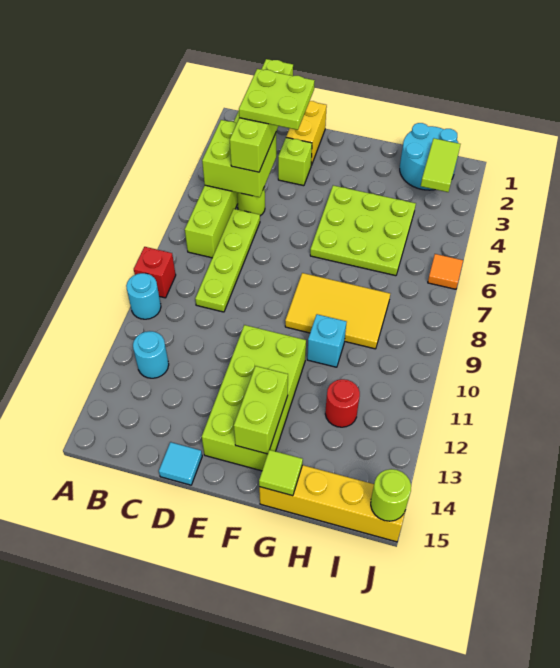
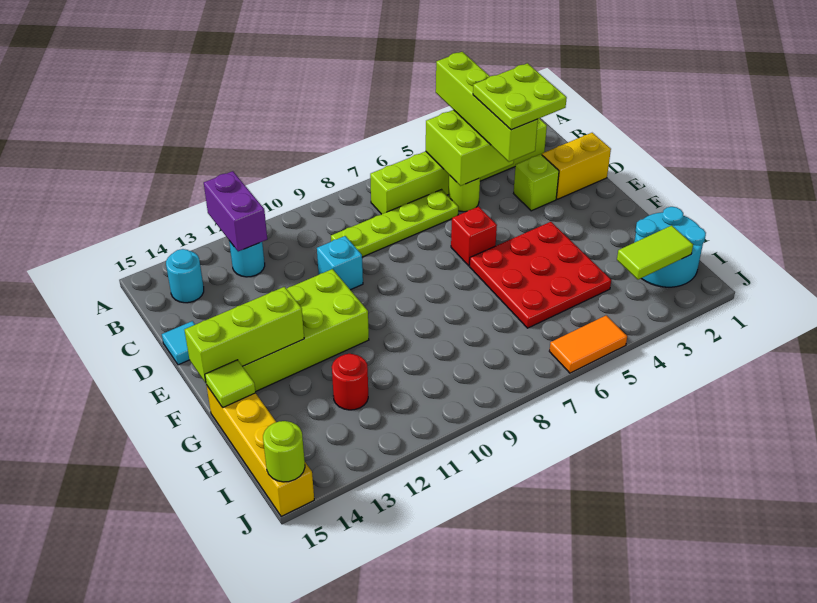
red brick A9 level 1 -> red brick E6 level 1
cyan round brick A10 level 1 -> cyan round brick B14 level 1
none -> purple brick A12:B12 level 2
lime brick C2:C5 level 3 -> lime brick A4:D4 level 3
lime plate F4:H6 level 1 -> red plate F4:H6 level 1
yellow tile F8:H9 level 1 -> none
lime brick F13:F14 level 2 -> lime brick F13:F15 level 2
cyan brick G10 level 1 -> cyan brick D10 level 1
orange tile J6 level 1 -> orange tile J5:J6 level 1

